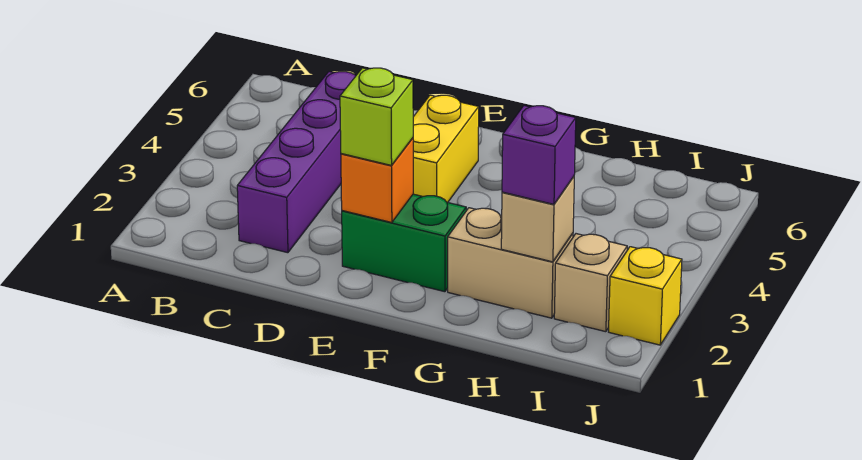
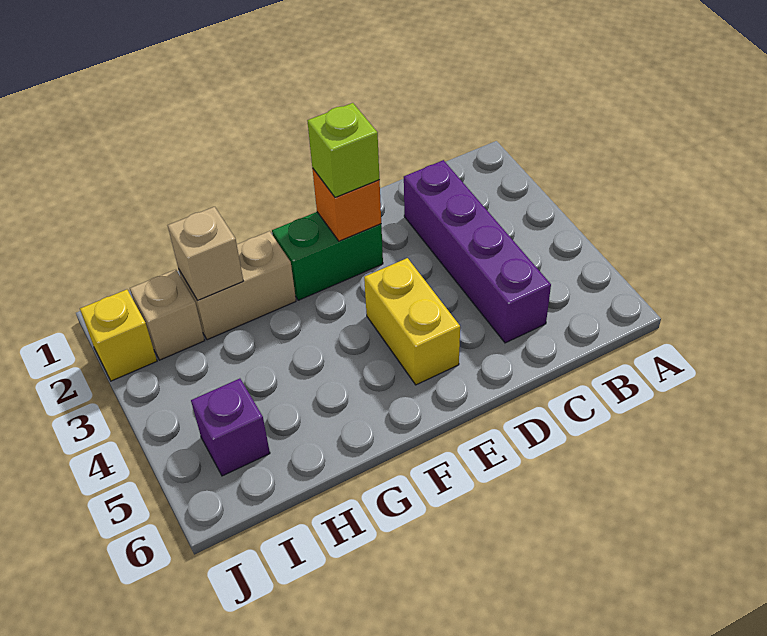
purple brick H2 level 3 -> purple brick I5 level 1

